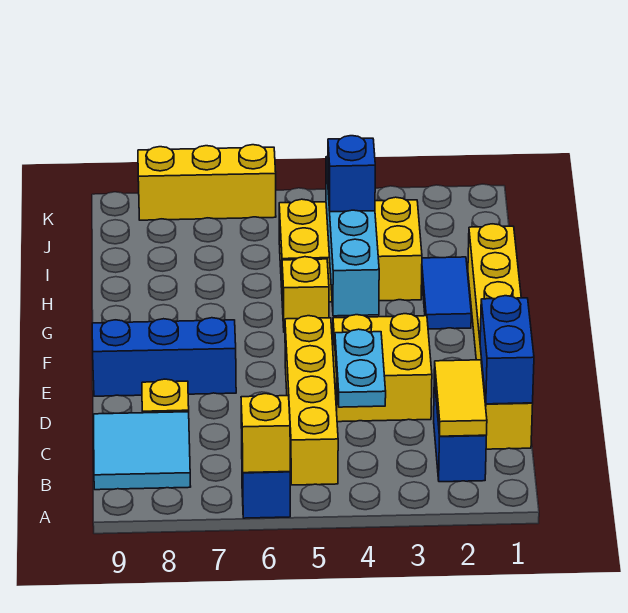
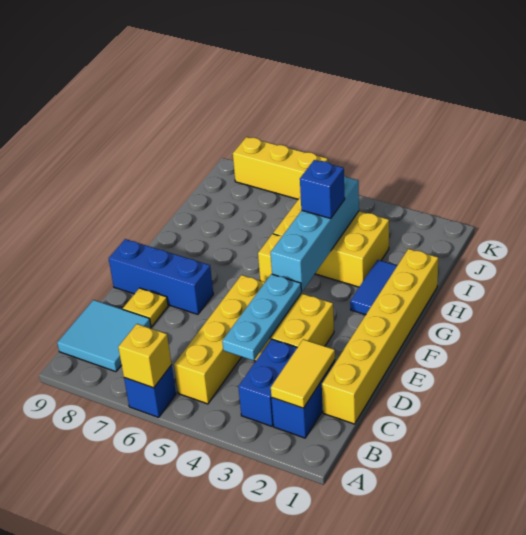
blue brick C1:D1 level 2 -> blue brick B3:C3 level 1
cyan plate C4:D4 level 2 -> cyan plate C4:E4 level 2

